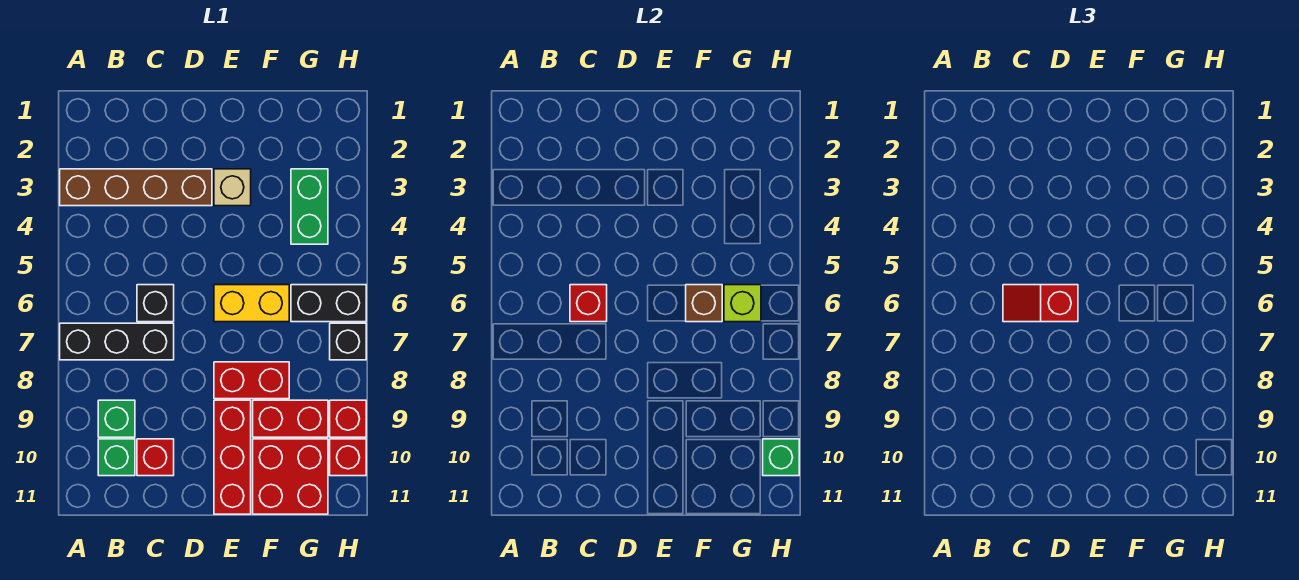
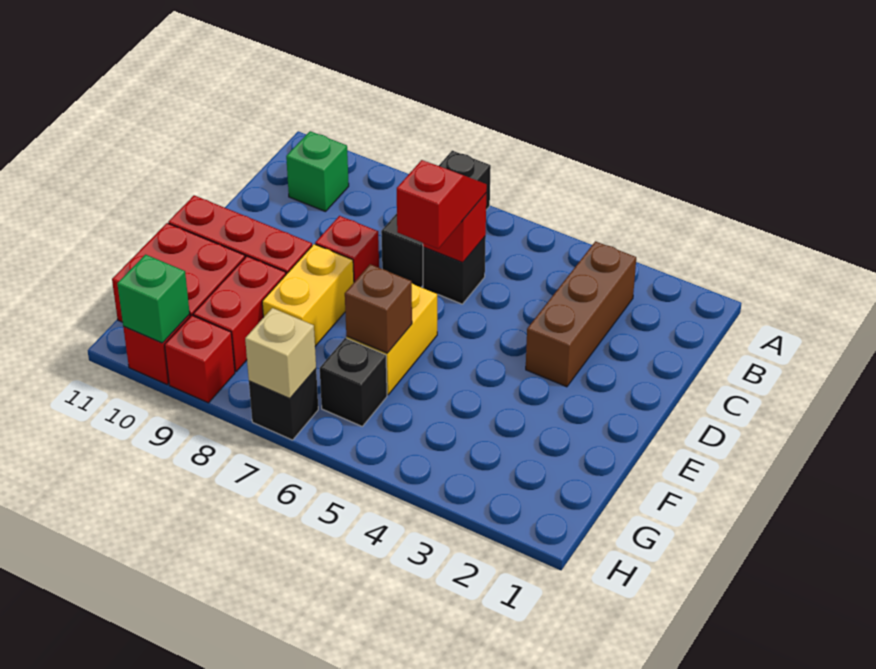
brown brick A3:D3 level 1 -> brown brick B3:D3 level 1
green brick B9 level 1 -> none
red brick C10 level 1 -> red brick D8 level 1
tan brick E3 level 1 -> tan brick H7 level 2
red brick E8:F8 level 1 -> yellow brick E8:F8 level 1
green brick G3:G4 level 1 -> none
black brick G6:H6 level 1 -> black brick G6 level 1
lime brick G6 level 2 -> none

